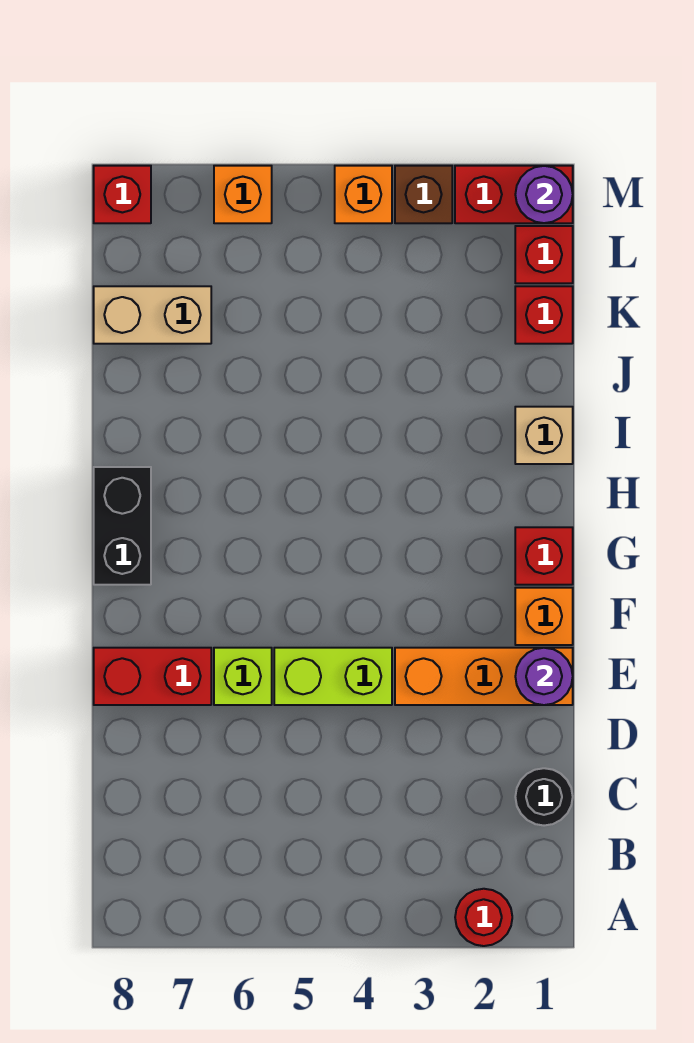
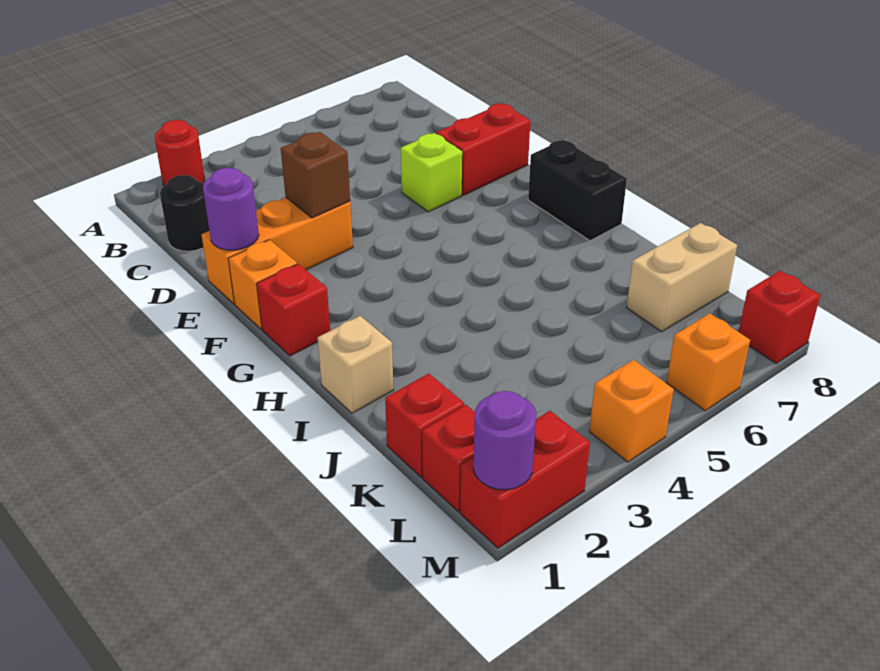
lime brick E4:E5 level 1 -> none
brown brick M3 level 1 -> brown brick E3 level 2

